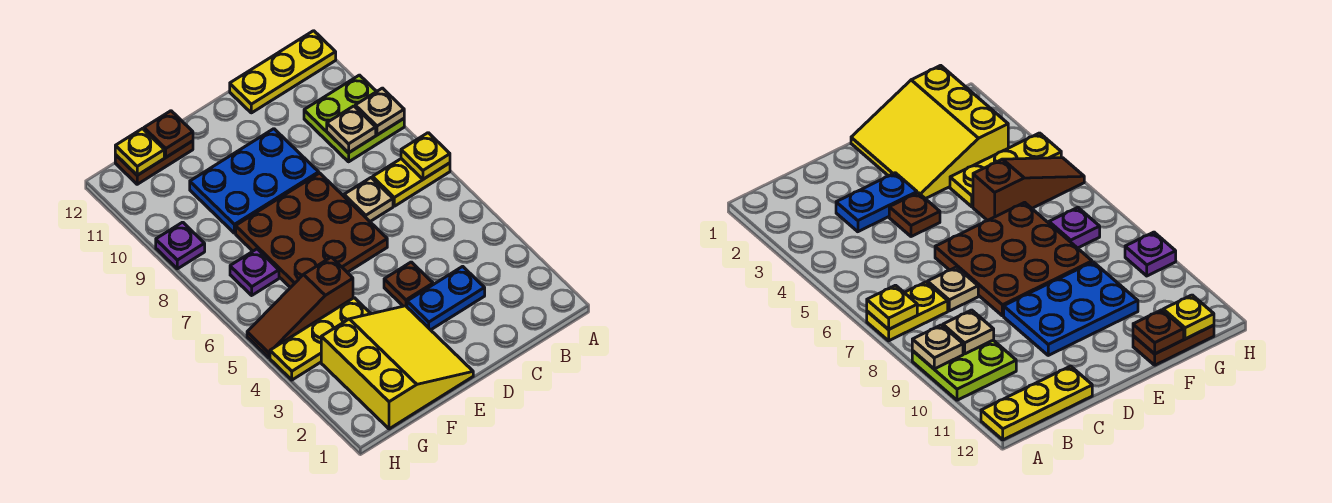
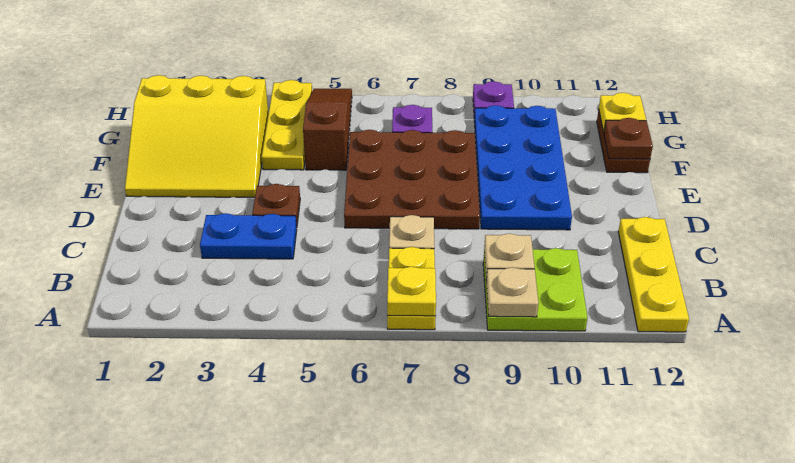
blue plate C3:D3 level 1 -> blue plate C3:C4 level 1
blue plate D9:F10 level 1 -> blue plate D9:G10 level 1

